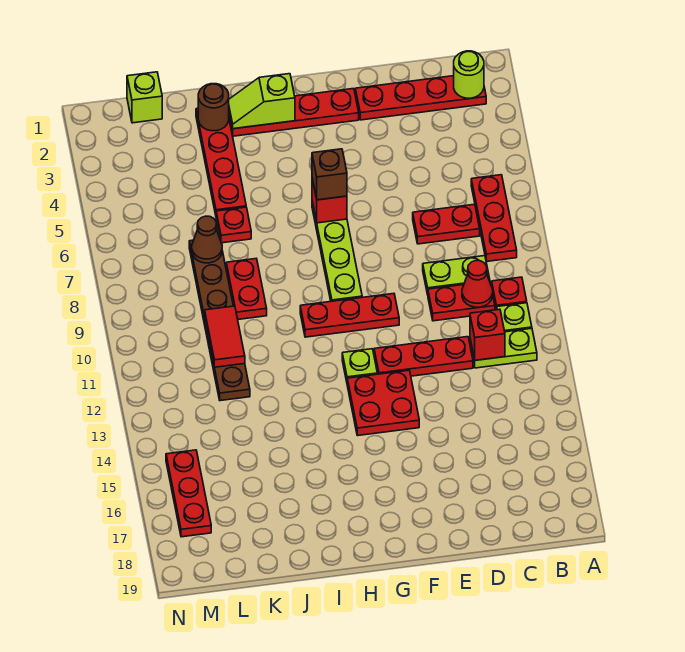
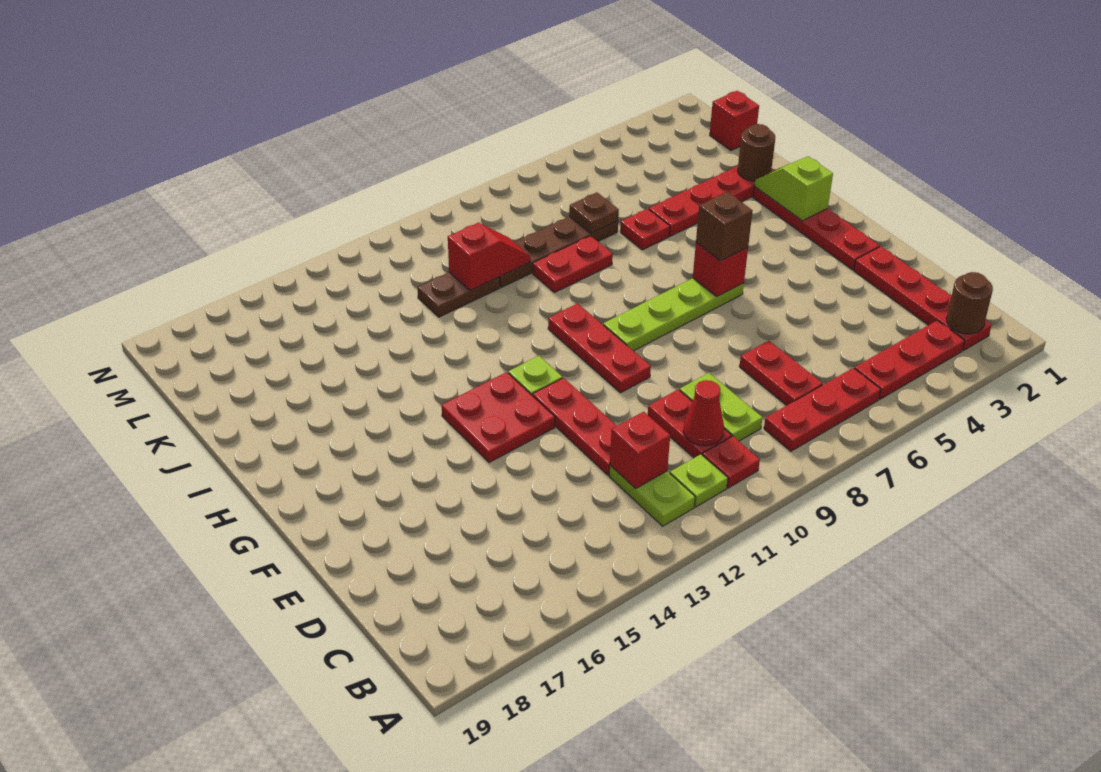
lime round brick B2 level 2 -> brown round brick B2 level 2
brown cone K7 level 2 -> brown plate K7 level 2
red tile K10:K11 level 2 -> red slope K10:K11 level 2 top 11
lime brick L1 level 1 -> red brick L1 level 1
red plate M15:M17 level 1 -> red plate B3:B5 level 1

